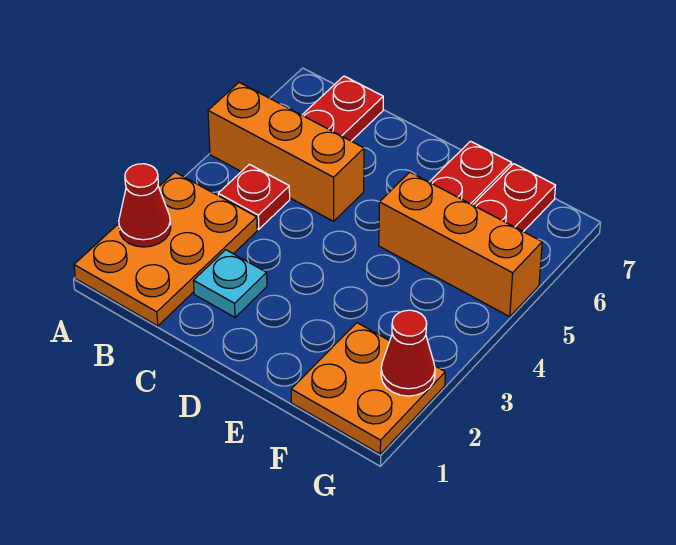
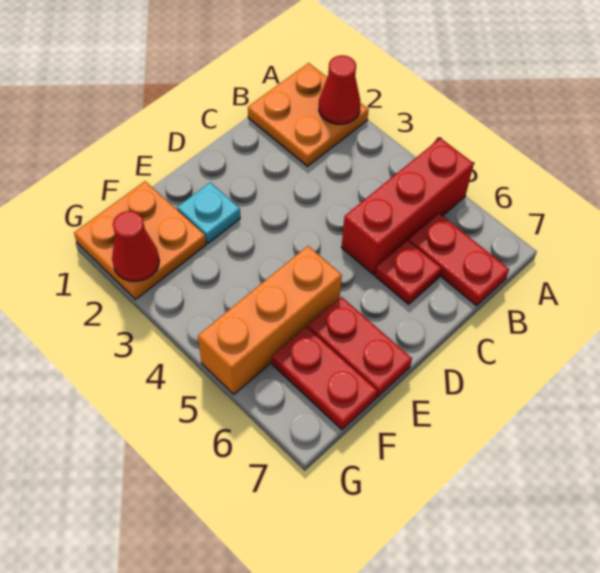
orange plate A1:B3 level 1 -> orange plate A1:B2 level 1
orange brick A5:C5 level 1 -> red brick A5:C5 level 1
red plate B4 level 1 -> red plate C6 level 1
cyan plate C2 level 1 -> cyan plate E2 level 1

